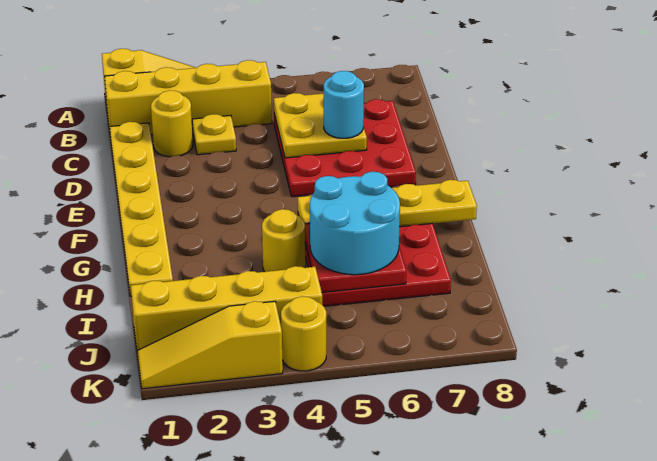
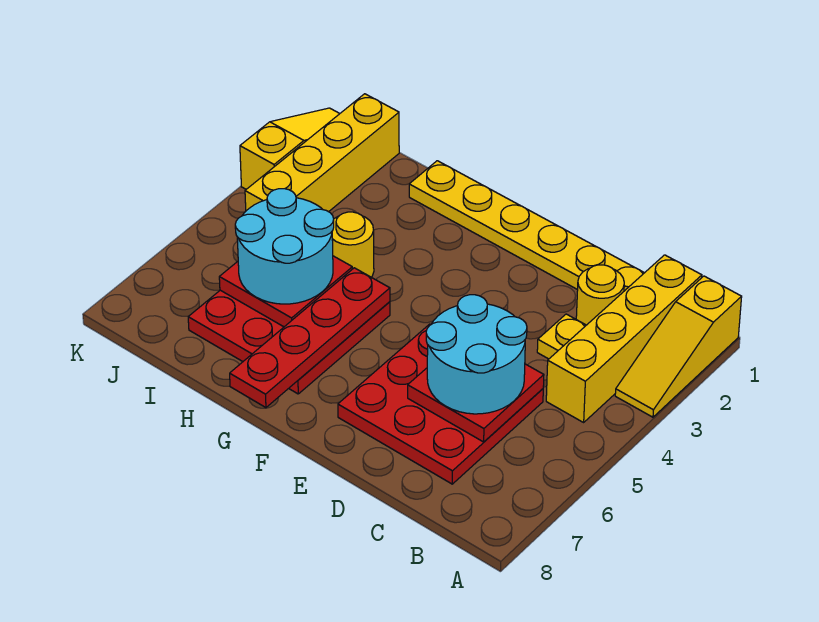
yellow plate C5:D6 level 2 -> red plate C5:D6 level 2
cyan round brick D6 level 3 -> cyan round brick C5:D6 level 3
yellow plate G5:G8 level 2 -> red plate G5:G8 level 2
yellow round brick K4 level 1 -> none

